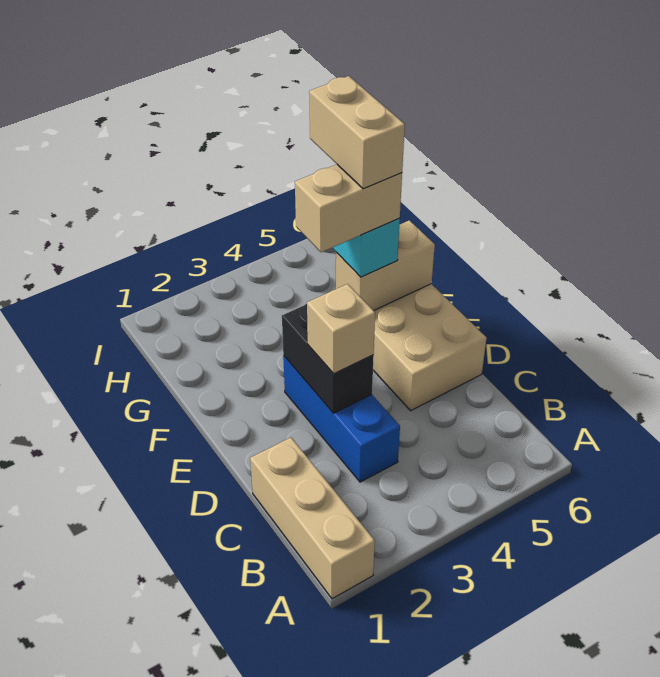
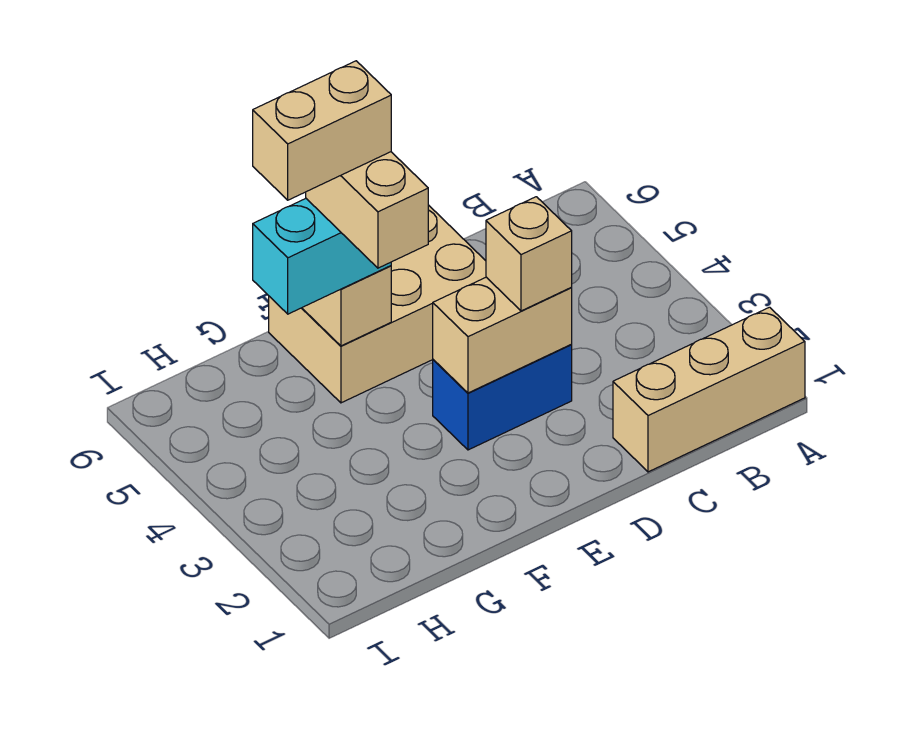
blue brick C3:E3 level 1 -> blue brick D3:E3 level 1
black brick D3:E3 level 2 -> tan brick D3:E3 level 2

